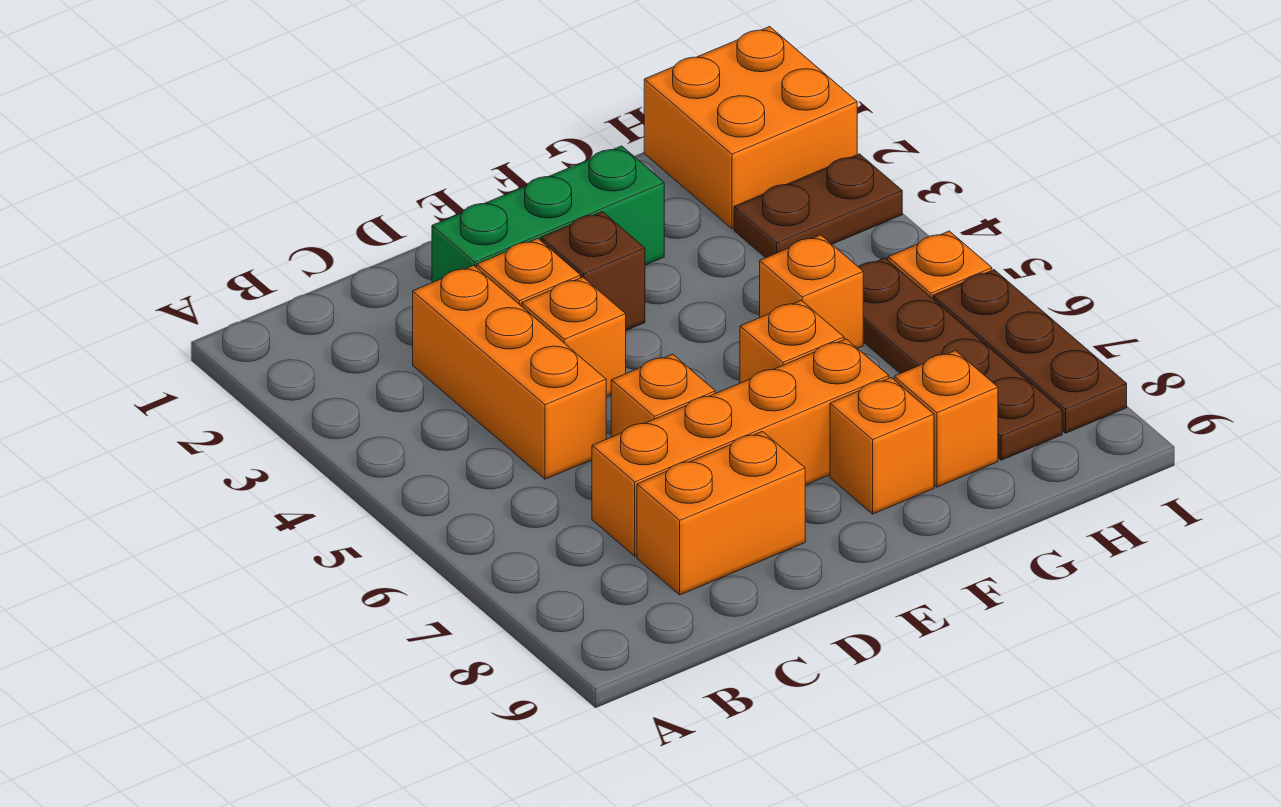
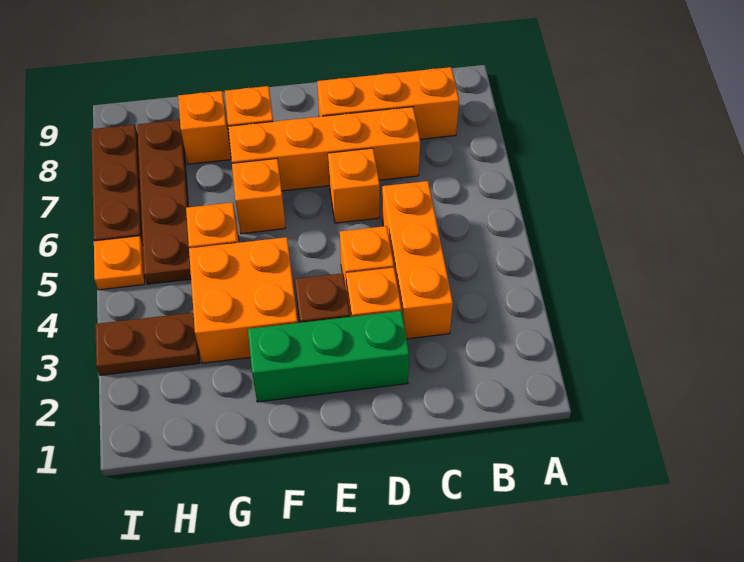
orange brick C8:D8 level 1 -> orange brick B8:D8 level 1
orange brick H1:I2 level 1 -> orange brick F3:G4 level 1

